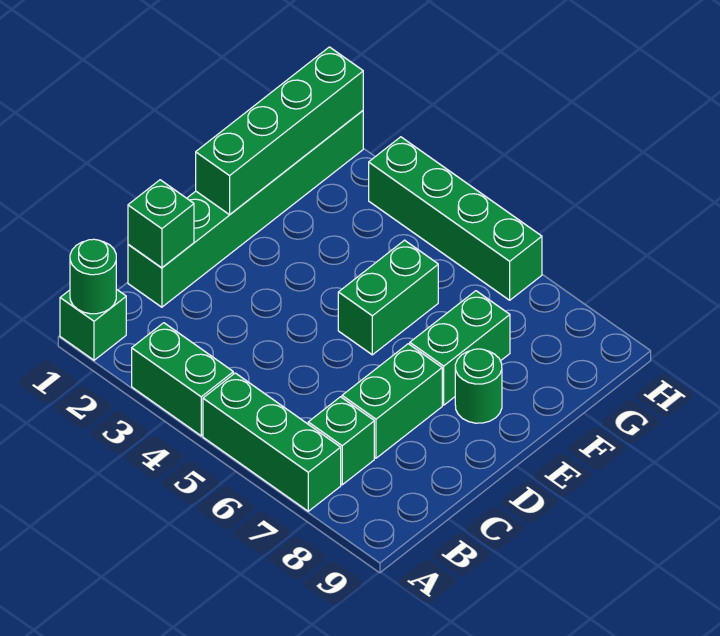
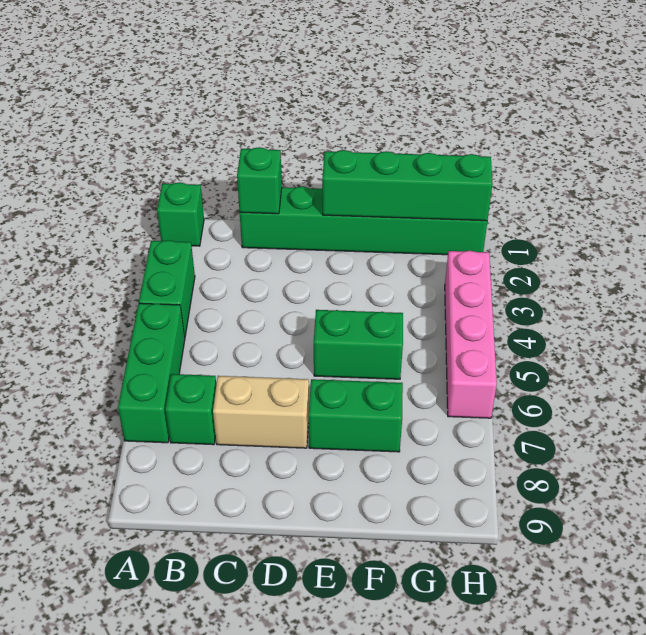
green round brick A1 level 2 -> none
green brick C7:D7 level 1 -> tan brick C7:D7 level 1
green round brick E8 level 1 -> none
green brick H3:H6 level 1 -> pink brick H3:H6 level 1

